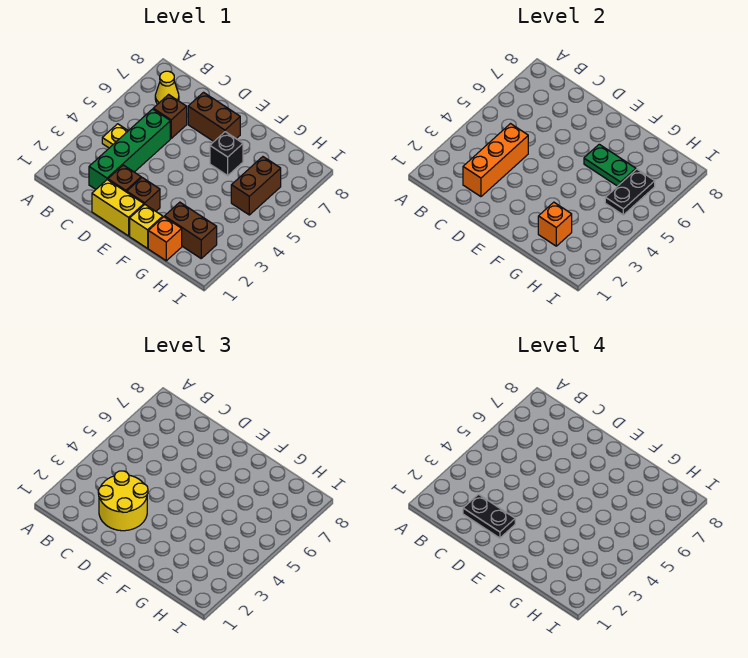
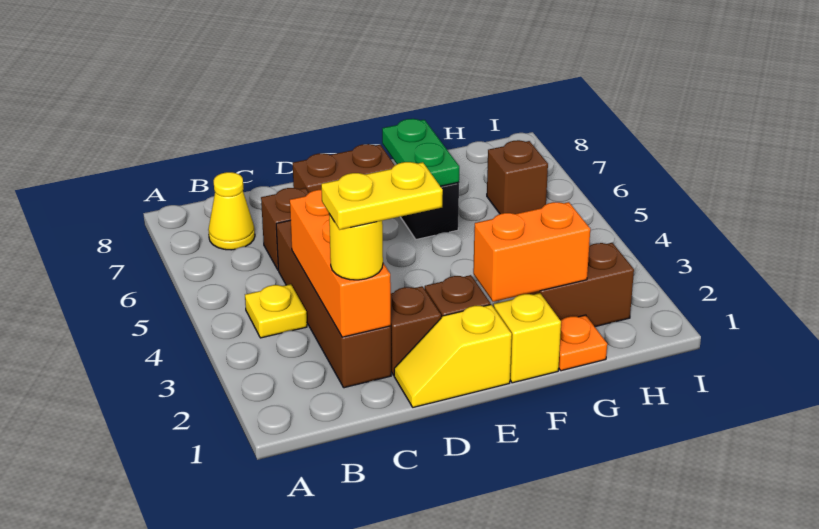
green brick C2:C5 level 1 -> brown brick C2:C5 level 1
yellow round brick C2:D3 level 3 -> yellow round brick C2 level 3
black plate C2:D2 level 4 -> yellow plate C2:D2 level 4
yellow brick D1:E1 level 1 -> yellow slope D1:E1 level 1 top E
green plate F6:G6 level 2 -> green plate F6:F7 level 2
orange brick G1 level 1 -> orange plate G1 level 1
orange brick G2 level 2 -> orange brick F2:G2 level 2
brown brick H5:H6 level 1 -> brown brick H6 level 1
black plate H5:H6 level 2 -> none

